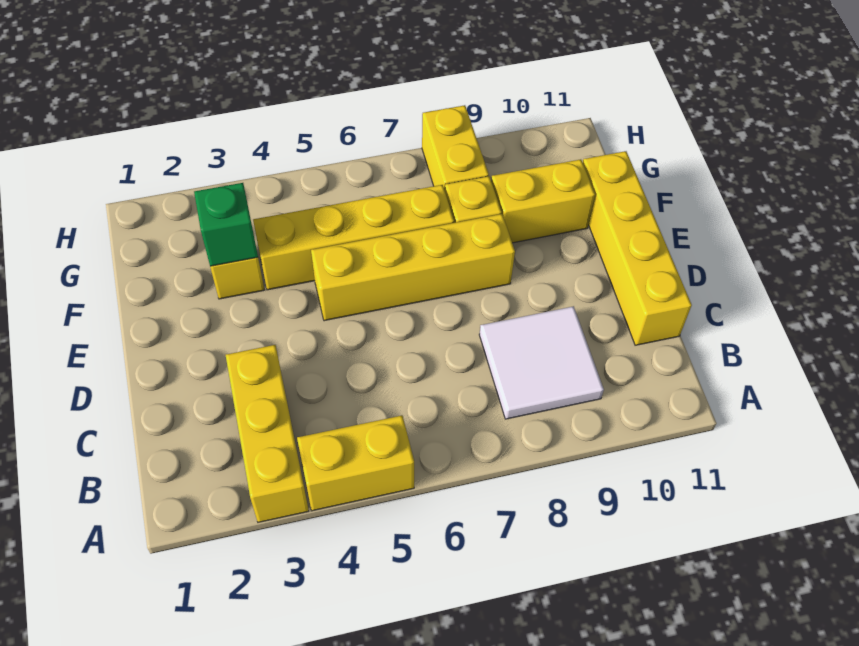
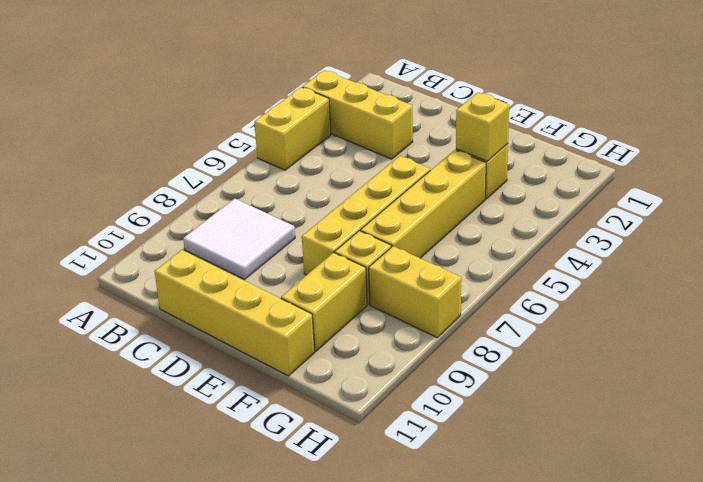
green brick F3 level 2 -> yellow brick F3 level 2

